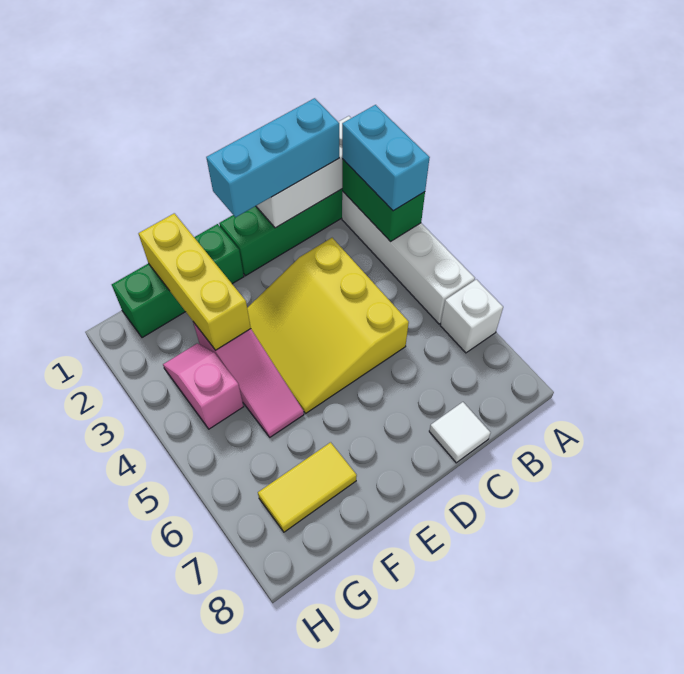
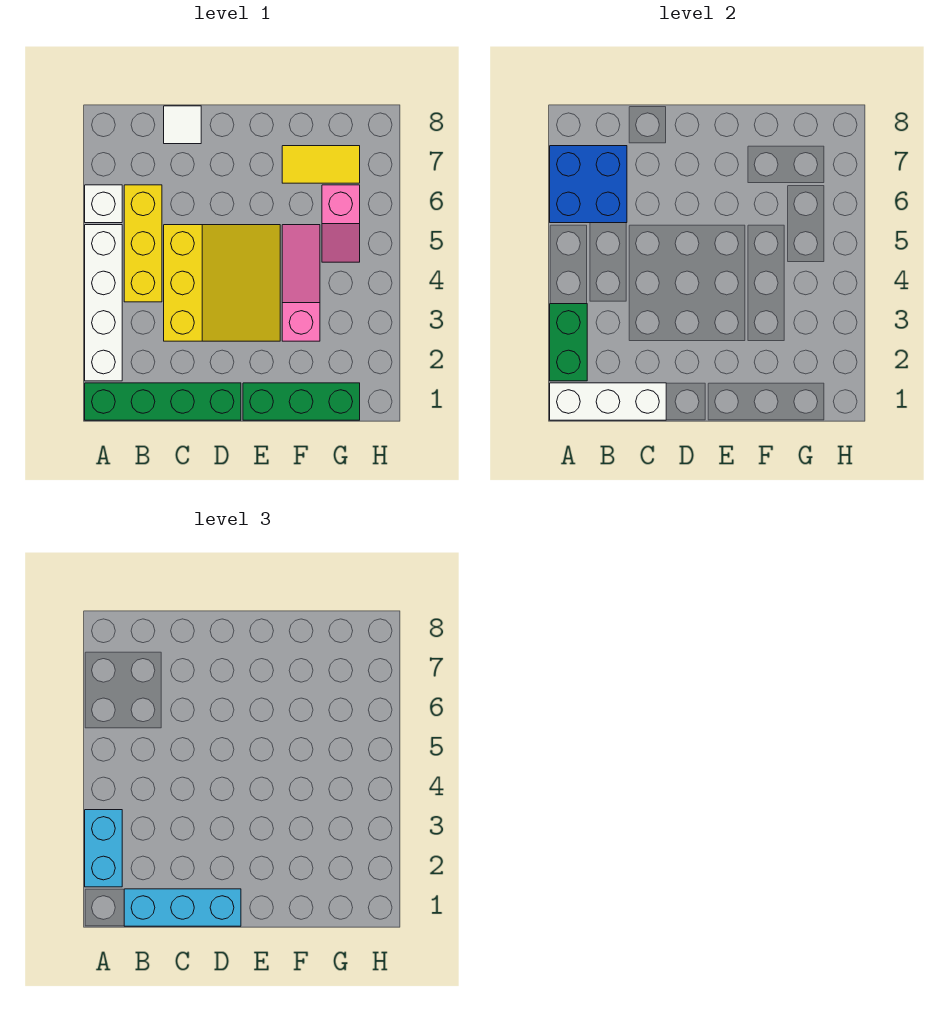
none -> blue brick A6:B7 level 2
yellow brick F1:F3 level 2 -> yellow brick B4:B6 level 1
pink slope G3:G4 level 1 top 4 -> pink slope G5:G6 level 1 top 6

